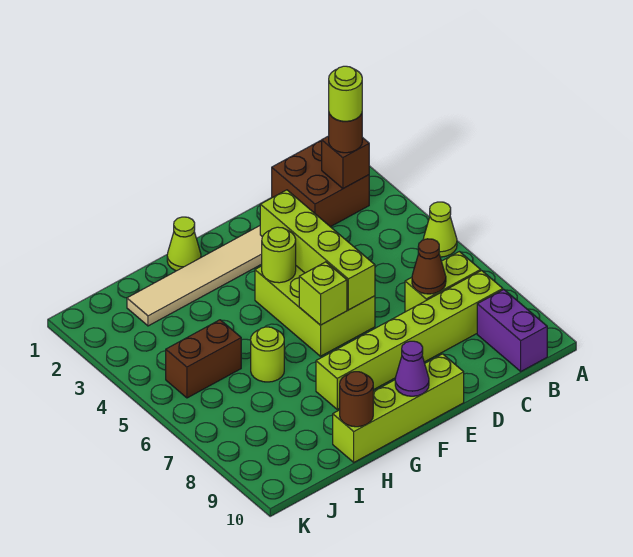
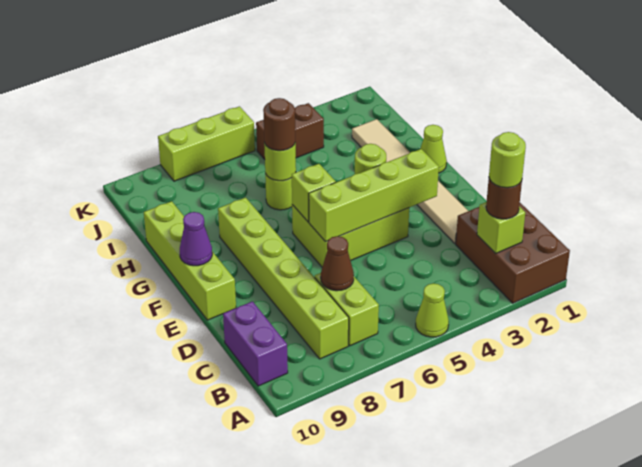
brown brick B1:C2 level 1 -> brown brick A1:C2 level 1
brown brick B2 level 2 -> lime brick B2 level 2
purple brick B9:B10 level 1 -> purple brick B10:C10 level 1
none -> lime round brick H6 level 2
brown round brick H10 level 2 -> brown round brick H6 level 3
brown brick I5:J5 level 1 -> brown brick J4:J5 level 1
none -> lime brick K6:K8 level 1

